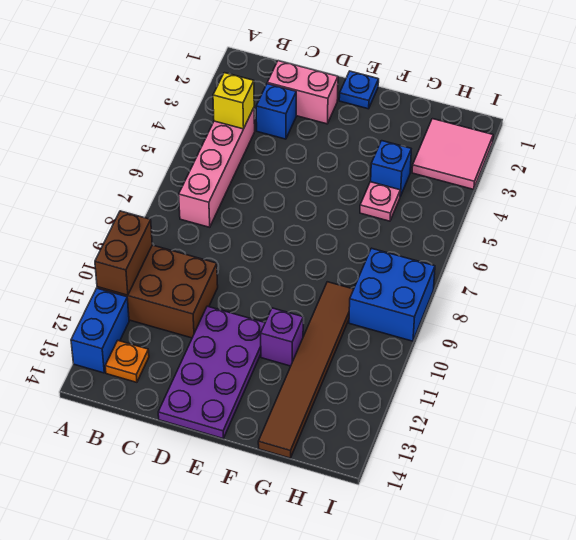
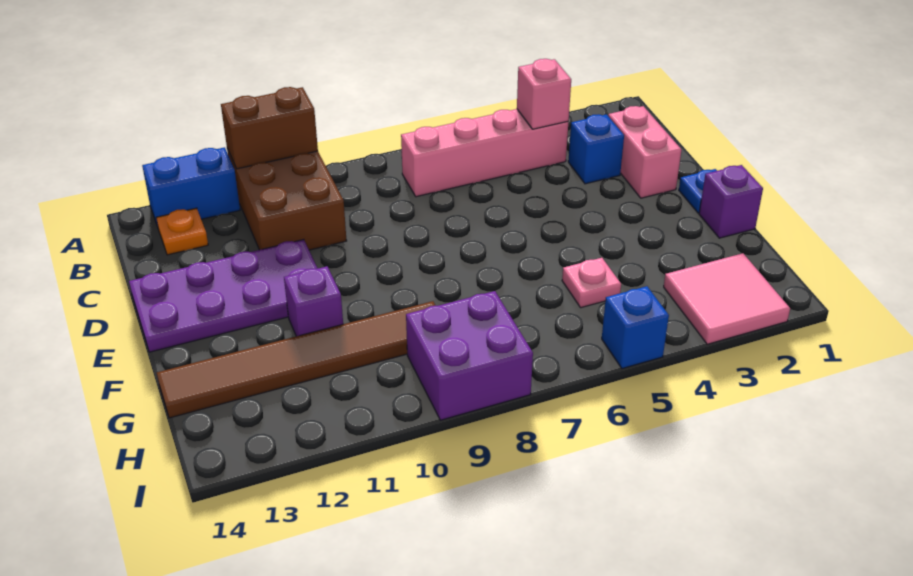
yellow brick B4 level 2 -> pink brick B4 level 2
none -> purple brick F1 level 1
blue brick G4 level 1 -> blue brick I5 level 1
blue brick H8:I9 level 1 -> purple brick H8:I9 level 1

